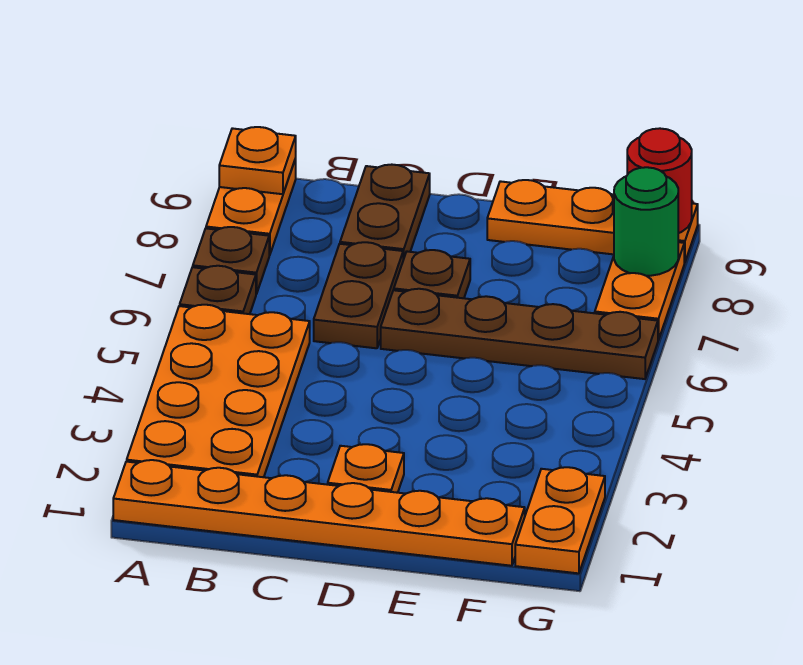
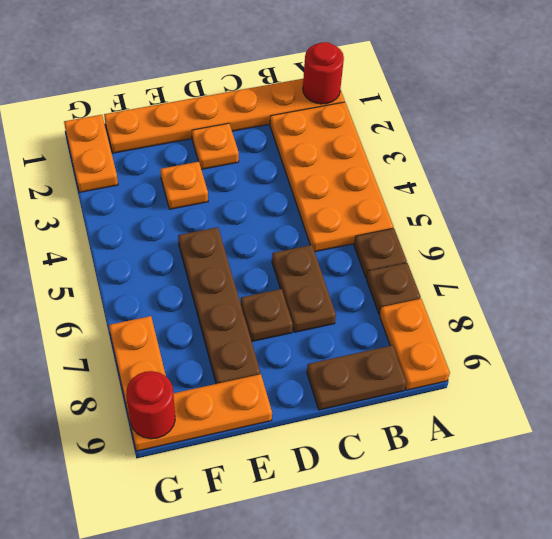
none -> red round brick A1 level 2
orange plate A9 level 2 -> orange plate E3 level 1
brown plate C8:C9 level 1 -> brown plate B9:C9 level 1
brown plate D6:G6 level 1 -> brown plate E5:E8 level 1
green round brick G8 level 2 -> none

